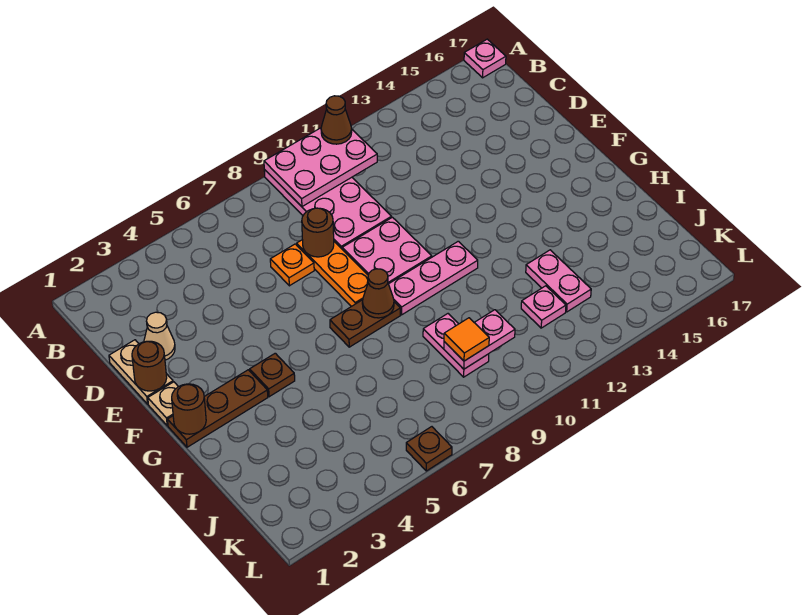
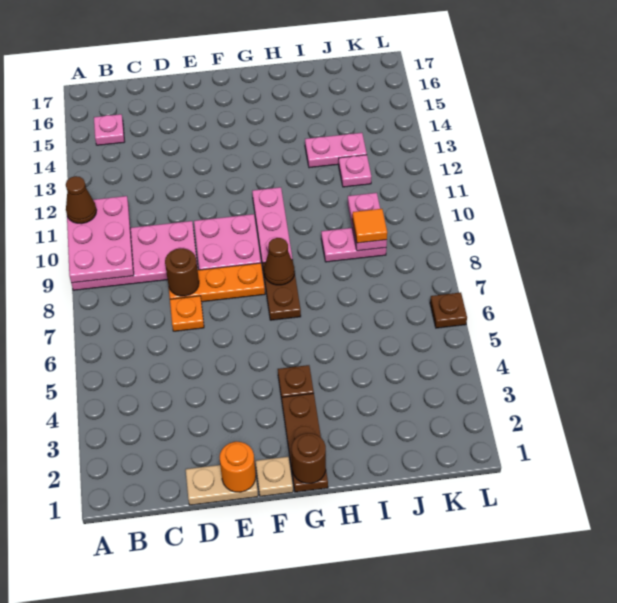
pink plate A17 level 1 -> pink plate B15 level 1
tan cone D2 level 1 -> none
brown round brick E1 level 2 -> orange round brick E1 level 2

